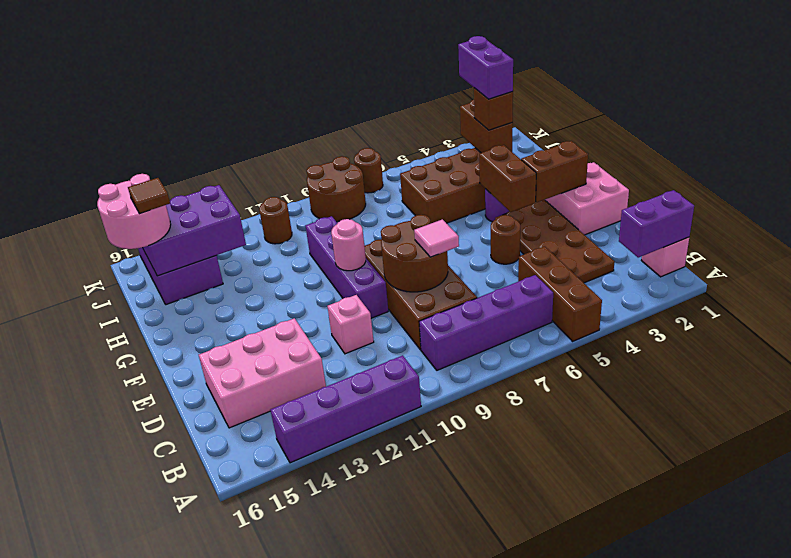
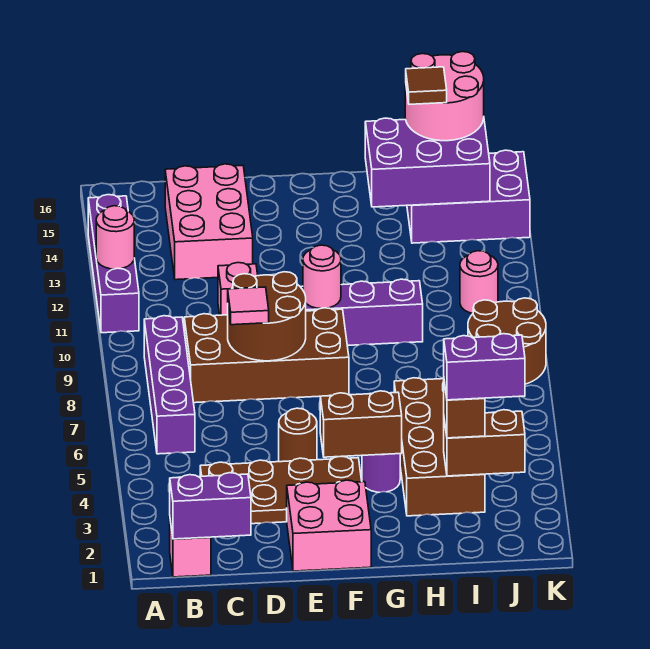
brown brick A5:C5 level 1 -> none
none -> pink round brick A12 level 2
purple brick B1:B2 level 2 -> purple brick B1:C1 level 2
brown brick F2:F3 level 2 -> none
purple brick I13:J15 level 2 -> purple brick H14:J15 level 2
brown round brick J11 level 1 -> pink round brick J11 level 1
brown round brick K7 level 1 -> none

